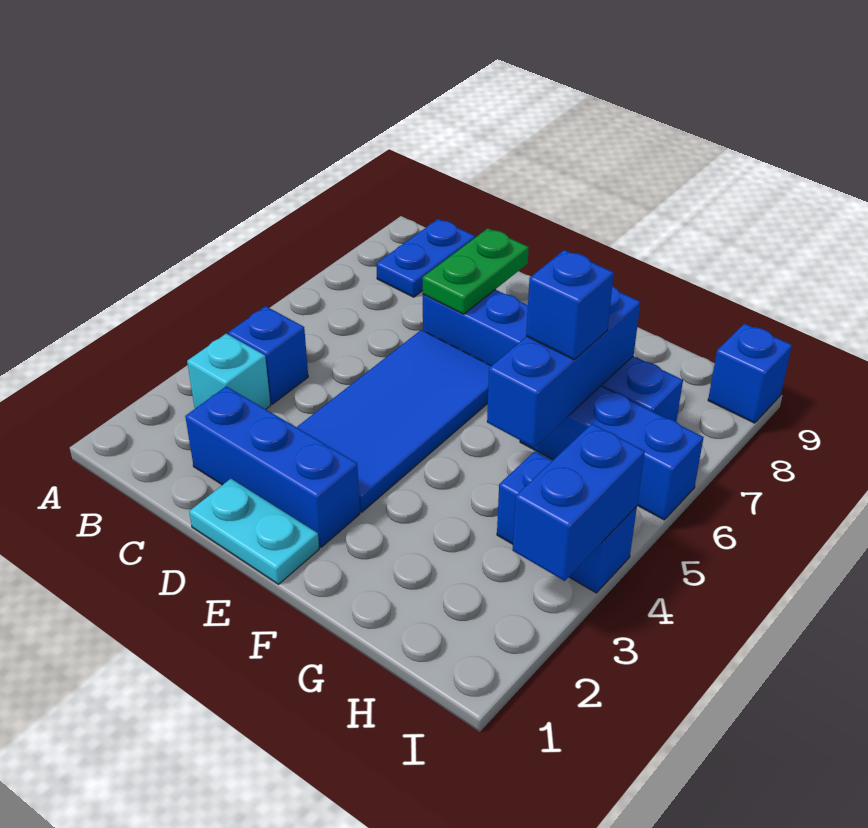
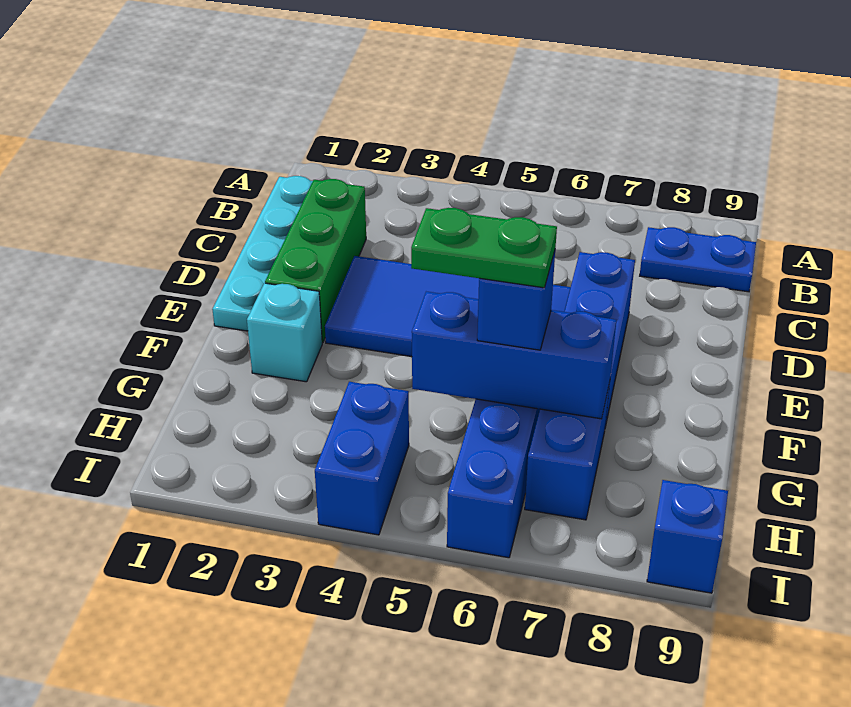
cyan brick B3 level 1 -> cyan brick F2 level 1
blue brick B4 level 1 -> none
blue brick C2:E2 level 1 -> green brick C2:E2 level 1
cyan plate D1:E1 level 1 -> cyan plate B1:E1 level 1
green plate D7:D8 level 2 -> green plate G5:G6 level 4
blue brick I3:I4 level 2 -> none

